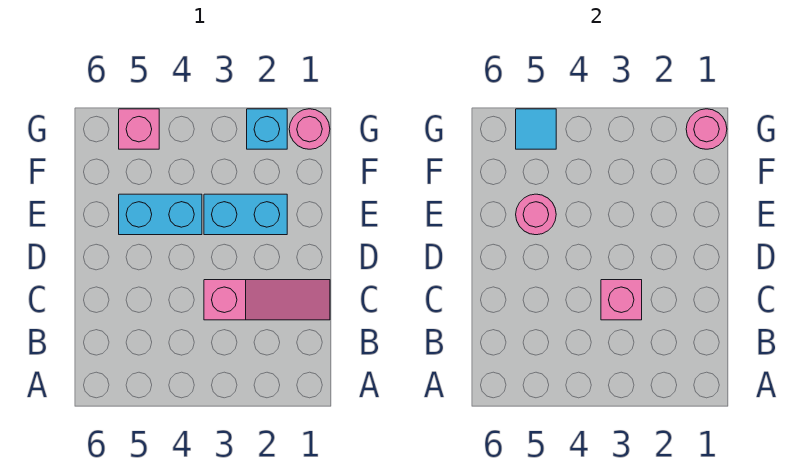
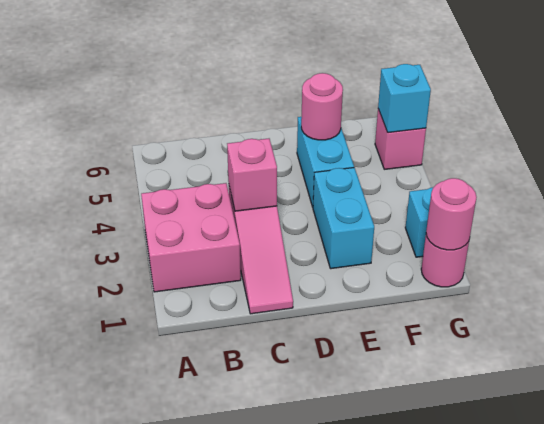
none -> pink brick A2:B3 level 1
cyan tile G5 level 2 -> cyan brick G5 level 2

